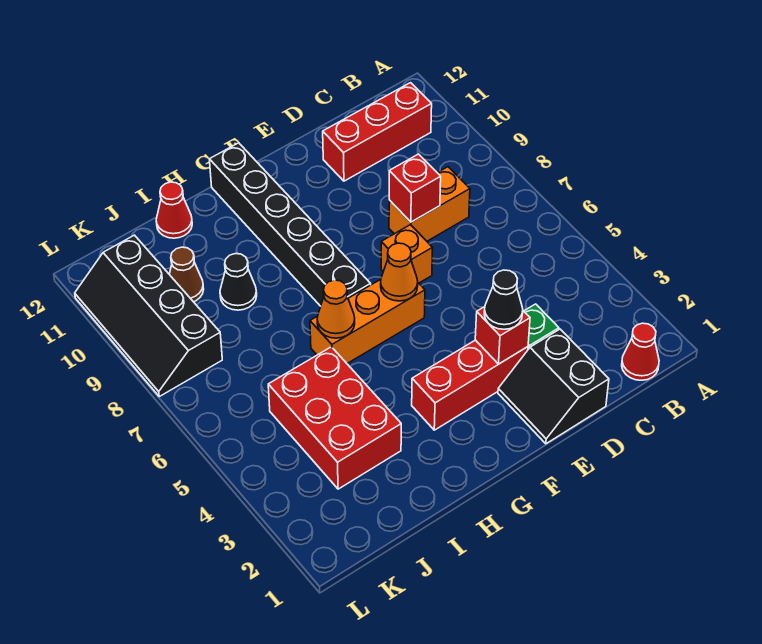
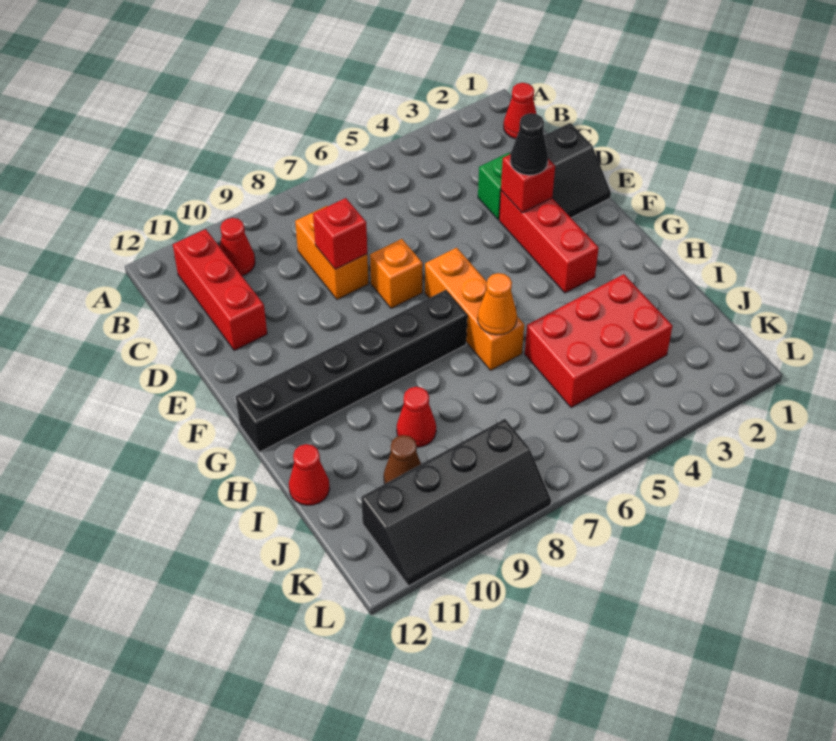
none -> red cone B10 level 1
orange cone F6 level 2 -> none
black cone I9 level 1 -> red cone I9 level 1

